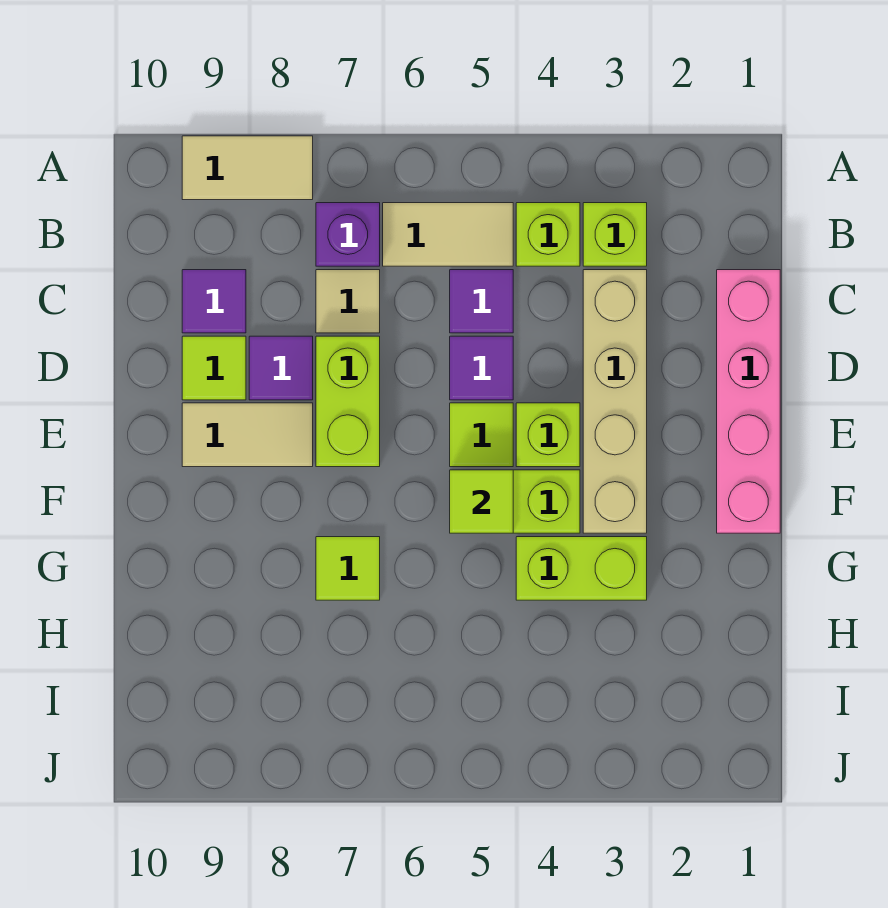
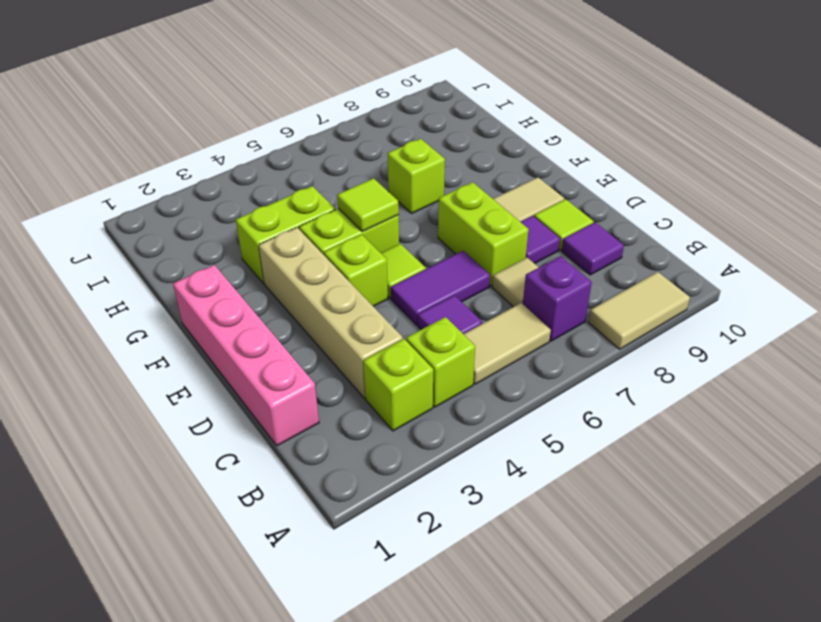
purple tile D5 level 1 -> purple tile D5:D6 level 1
lime tile G7 level 1 -> lime brick G7 level 1

